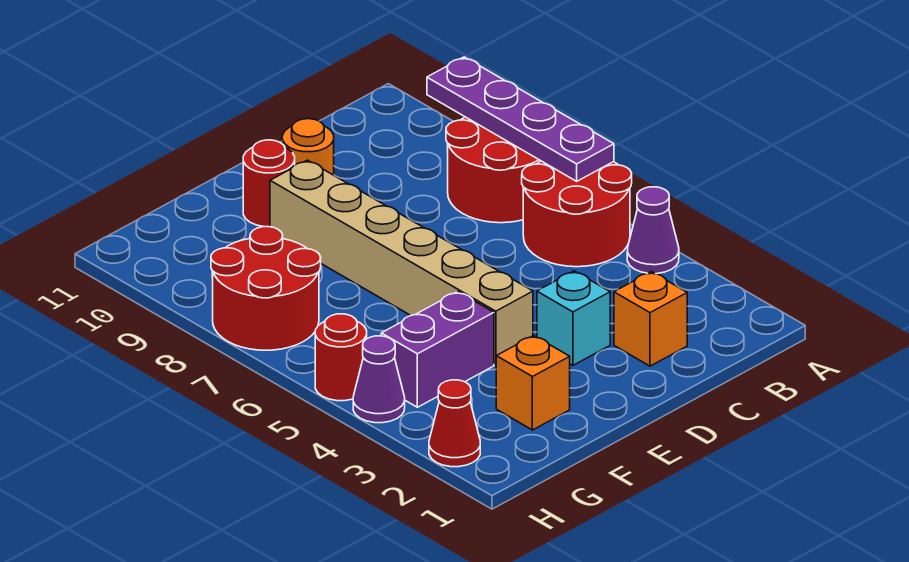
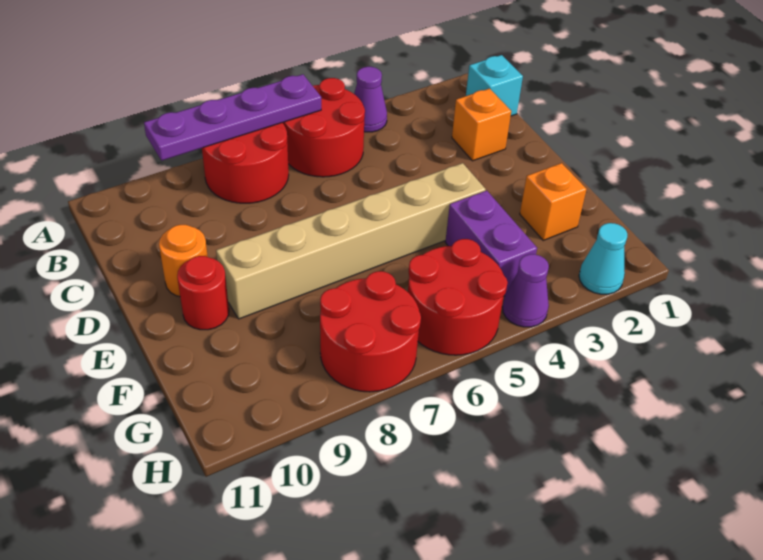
cyan brick D3 level 1 -> cyan brick B1 level 1
red cone H2 level 1 -> cyan cone H2 level 1
red round brick H5 level 1 -> red round brick G5:H6 level 1

